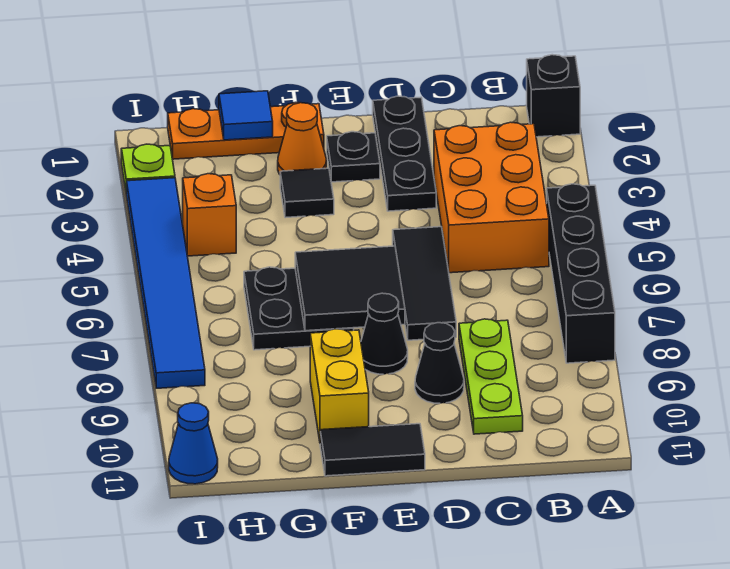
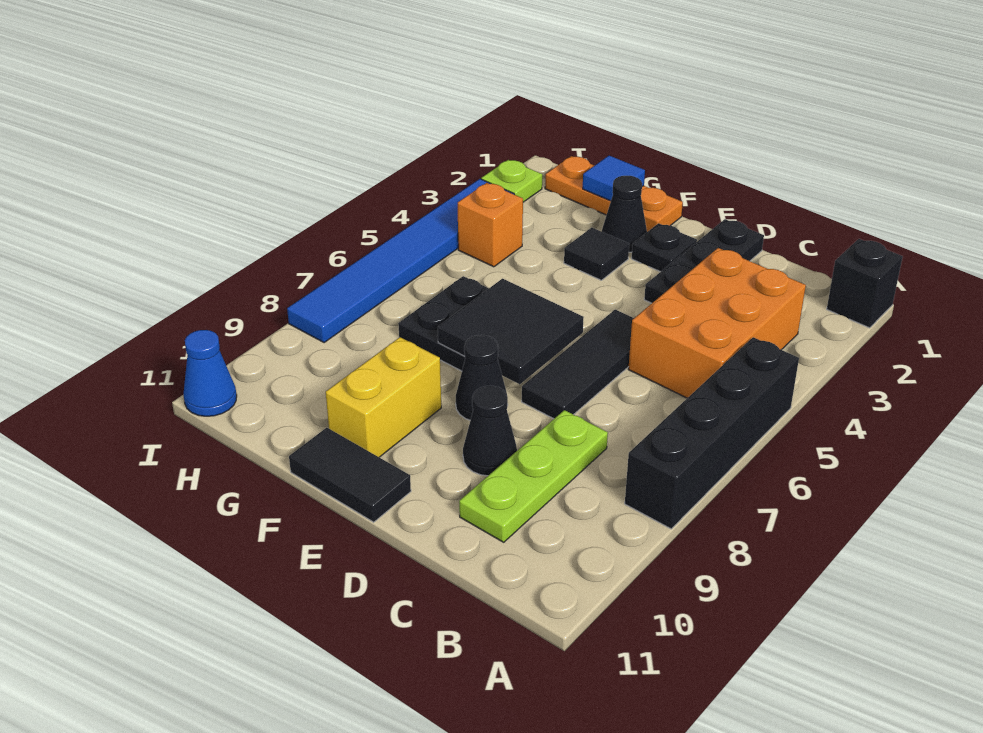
orange cone F2 level 1 -> black cone F2 level 1

